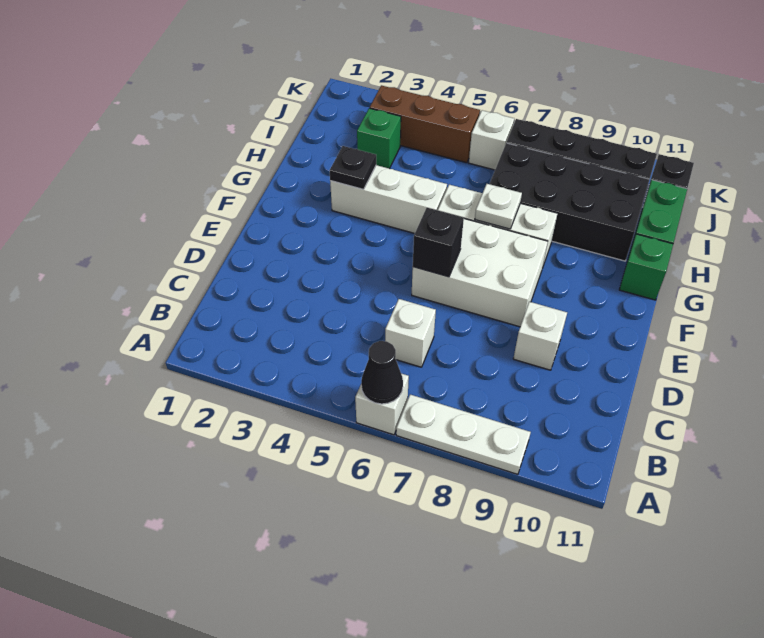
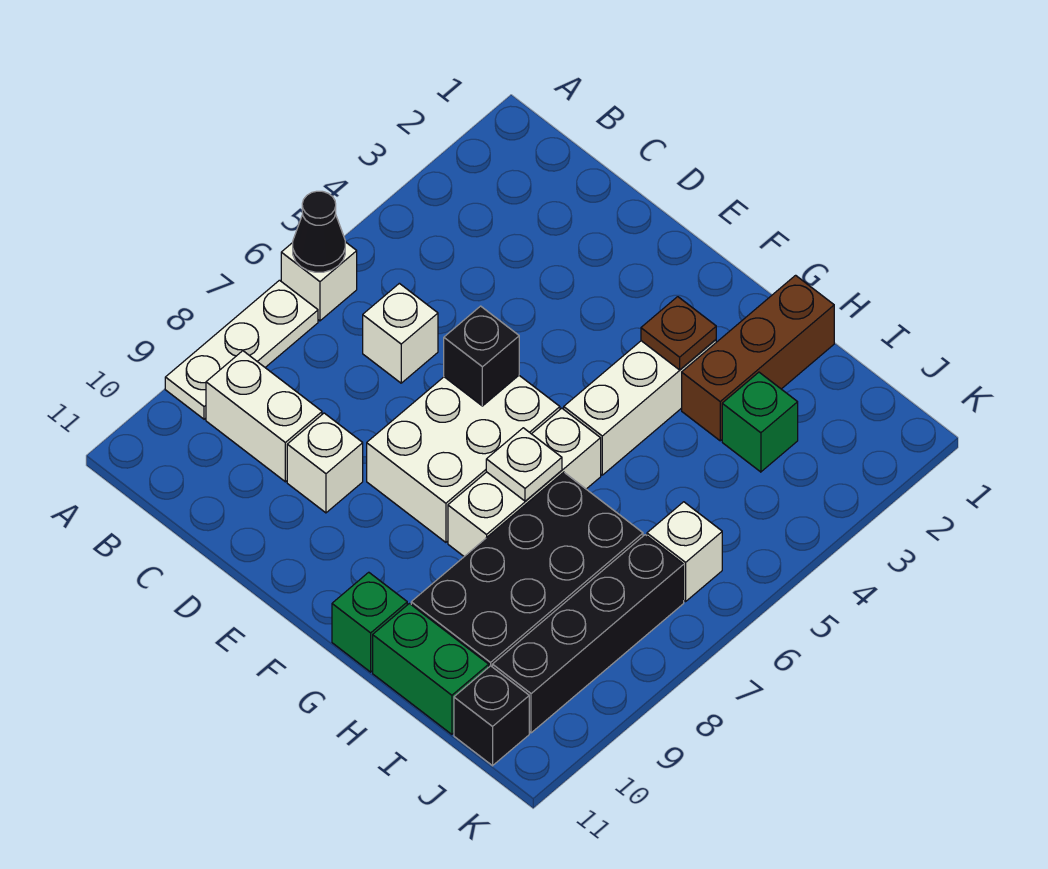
none -> white brick B9:C9 level 1
black plate G3 level 2 -> brown plate G3 level 2
brown brick J3:J5 level 1 -> brown brick H1:H3 level 1

